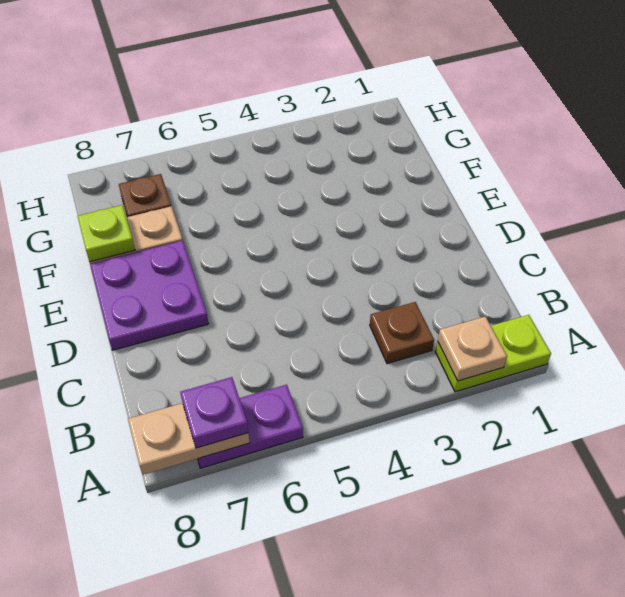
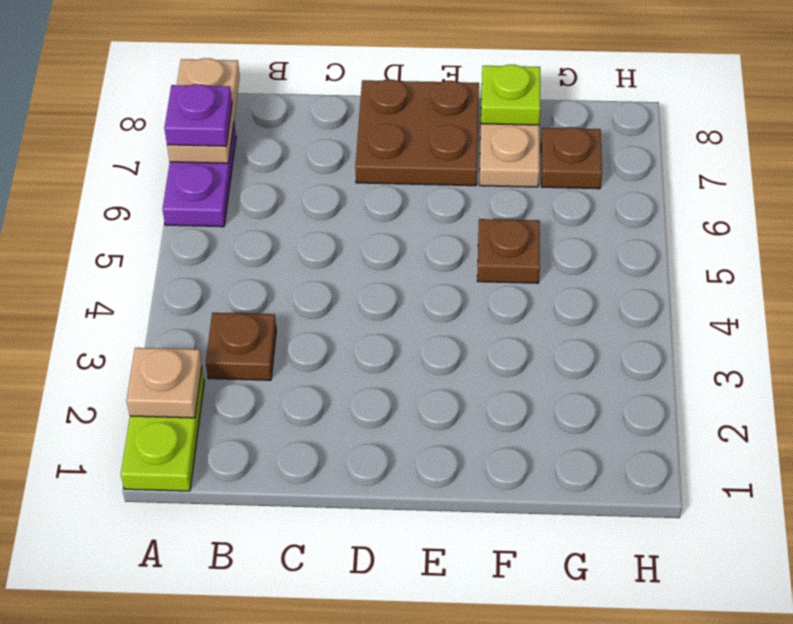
purple plate D7:E8 level 1 -> brown plate D7:E8 level 1
none -> brown plate F5 level 1

